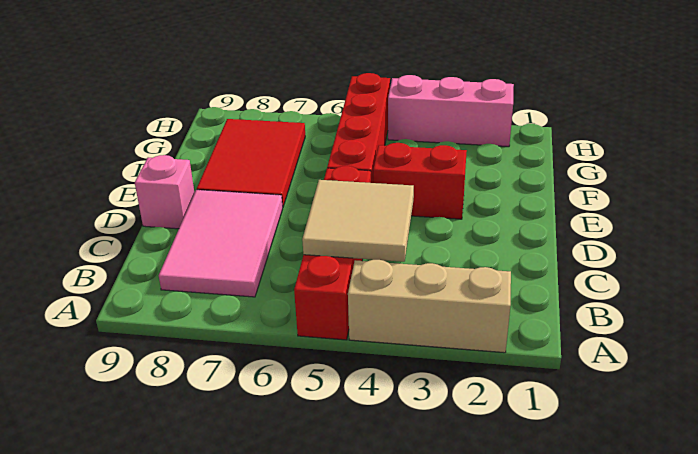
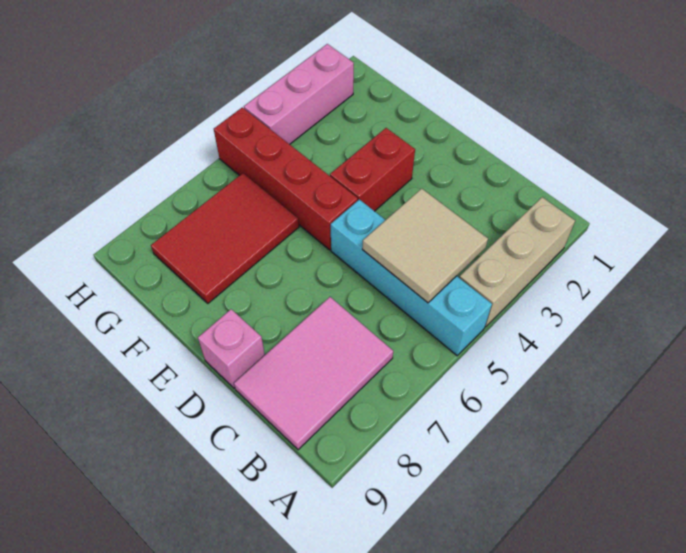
red brick A5:D5 level 1 -> cyan brick A5:D5 level 1
pink tile B7:D8 level 1 -> pink tile B7:C9 level 1
red tile E7:G8 level 1 -> red tile F6:G8 level 1

